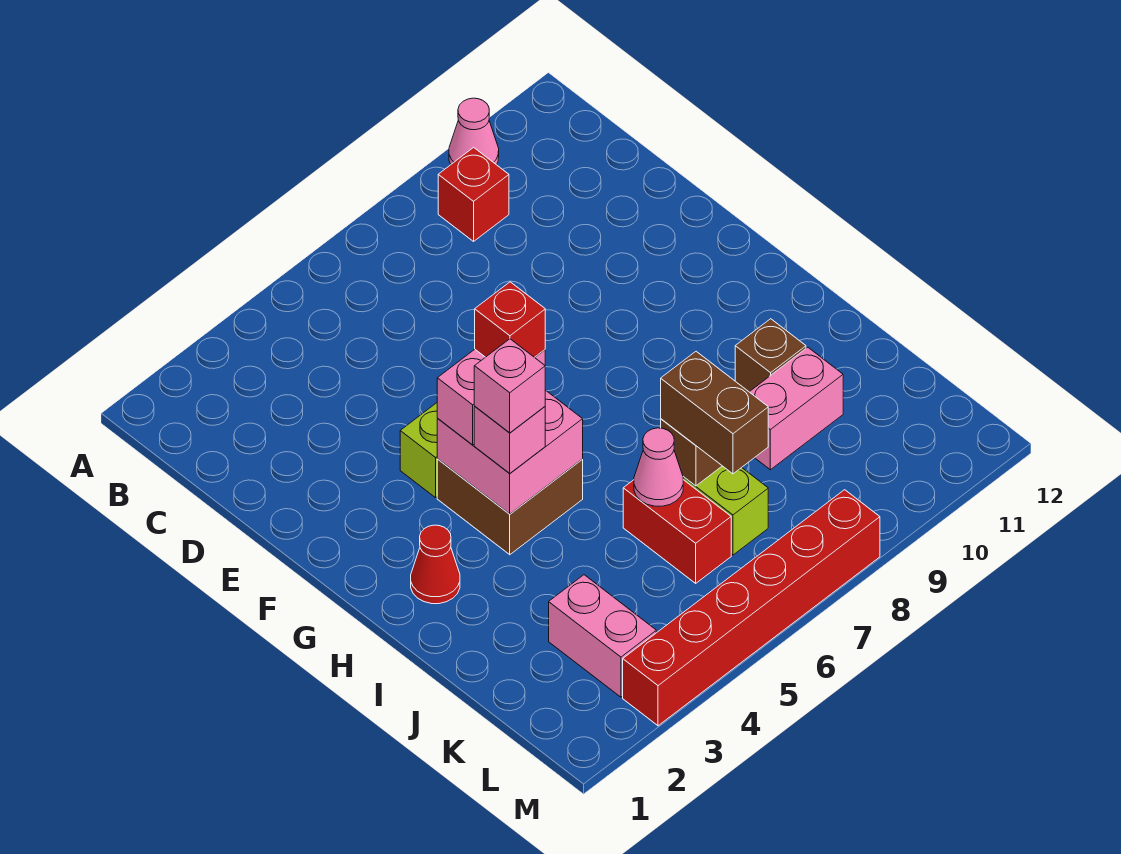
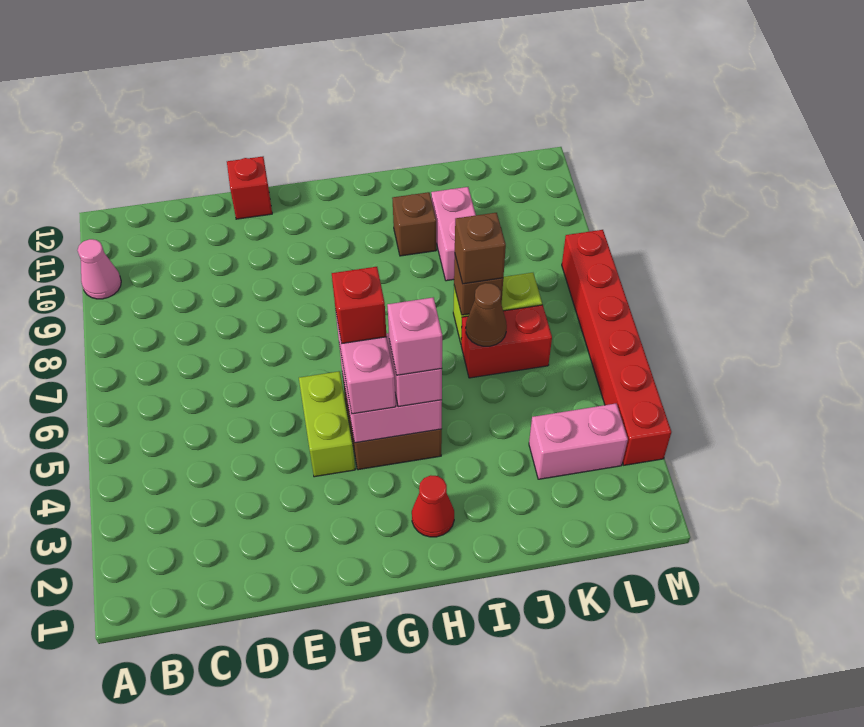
red brick B9 level 1 -> red brick E12 level 1
pink cone J6 level 2 -> brown cone J6 level 2
brown brick J7:K7 level 3 -> brown brick J7 level 3

